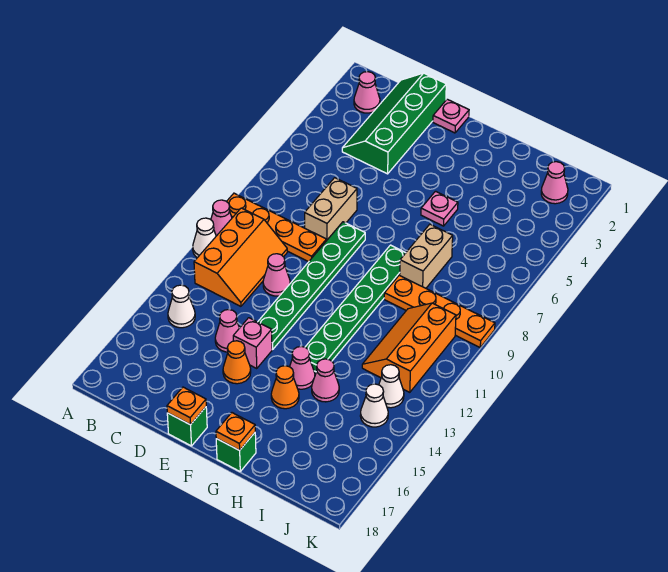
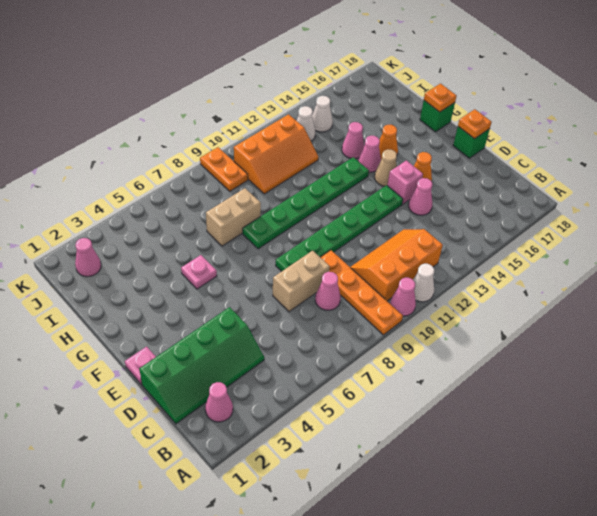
white cone B14 level 1 -> none
pink cone D11 level 1 -> pink cone C8 level 1
none -> tan cone F14 level 1
orange plate H9:K9 level 1 -> orange plate J9:K9 level 1

